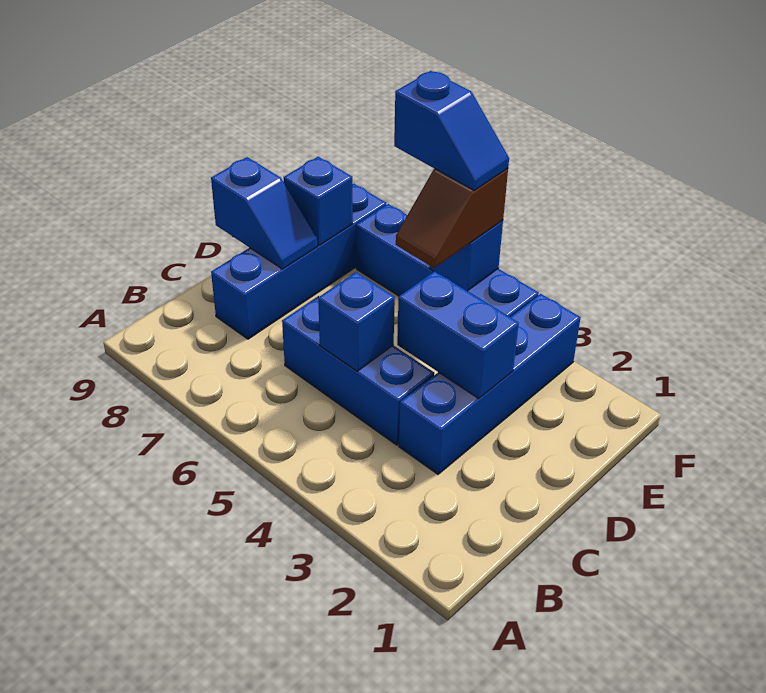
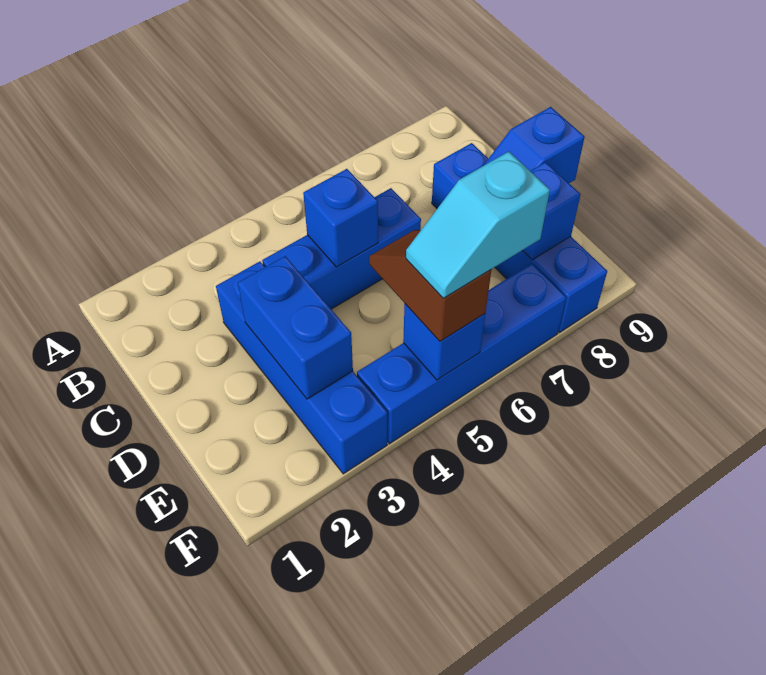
blue brick D3:D4 level 2 -> blue brick D3:E3 level 2
blue slope F5:F6 level 4 top 6 -> cyan slope F5:F6 level 4 top 6

